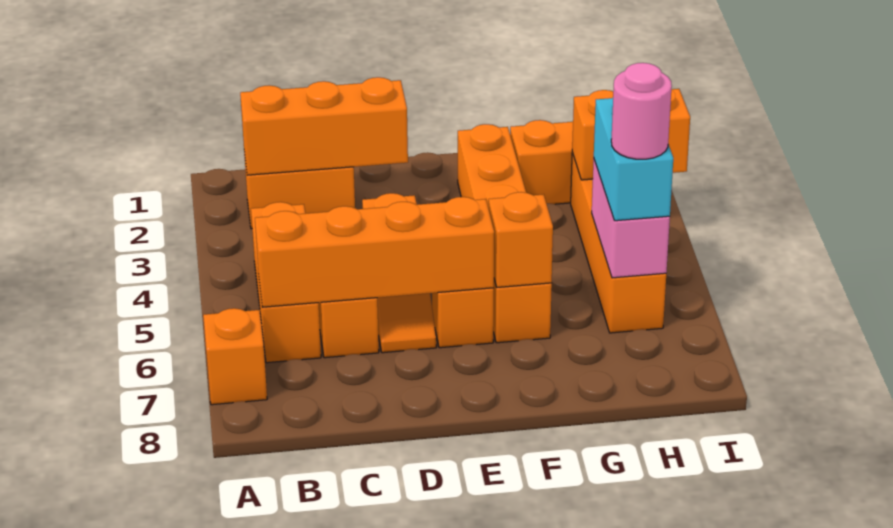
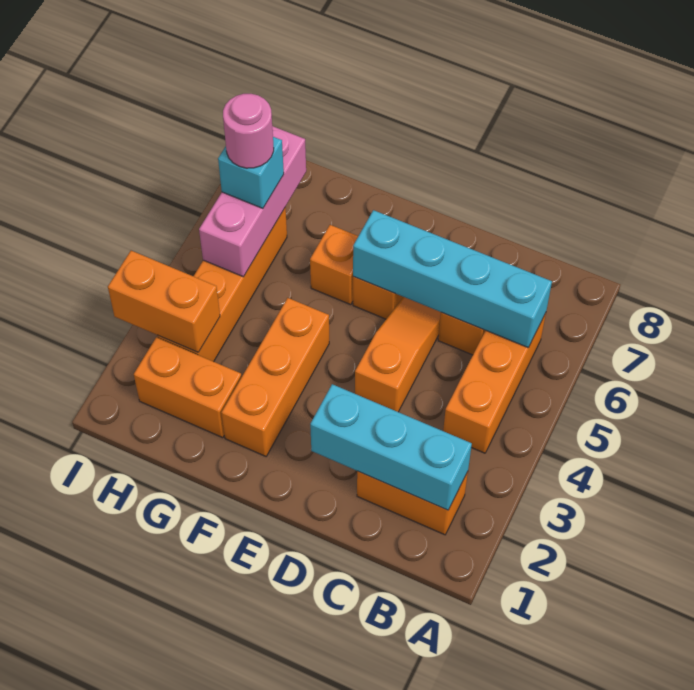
orange brick A7 level 1 -> none
orange brick B2:D2 level 2 -> cyan brick B2:D2 level 2
orange brick B6:E6 level 2 -> cyan brick B6:E6 level 2
orange brick F6 level 2 -> none
pink brick H5:H6 level 2 -> pink brick H5:H7 level 2
cyan brick H5:H6 level 3 -> cyan brick H6 level 3

